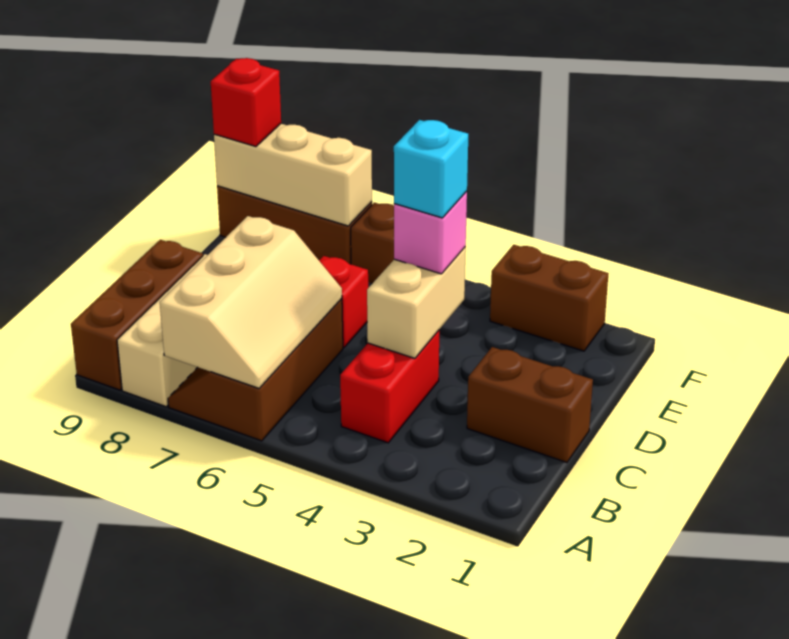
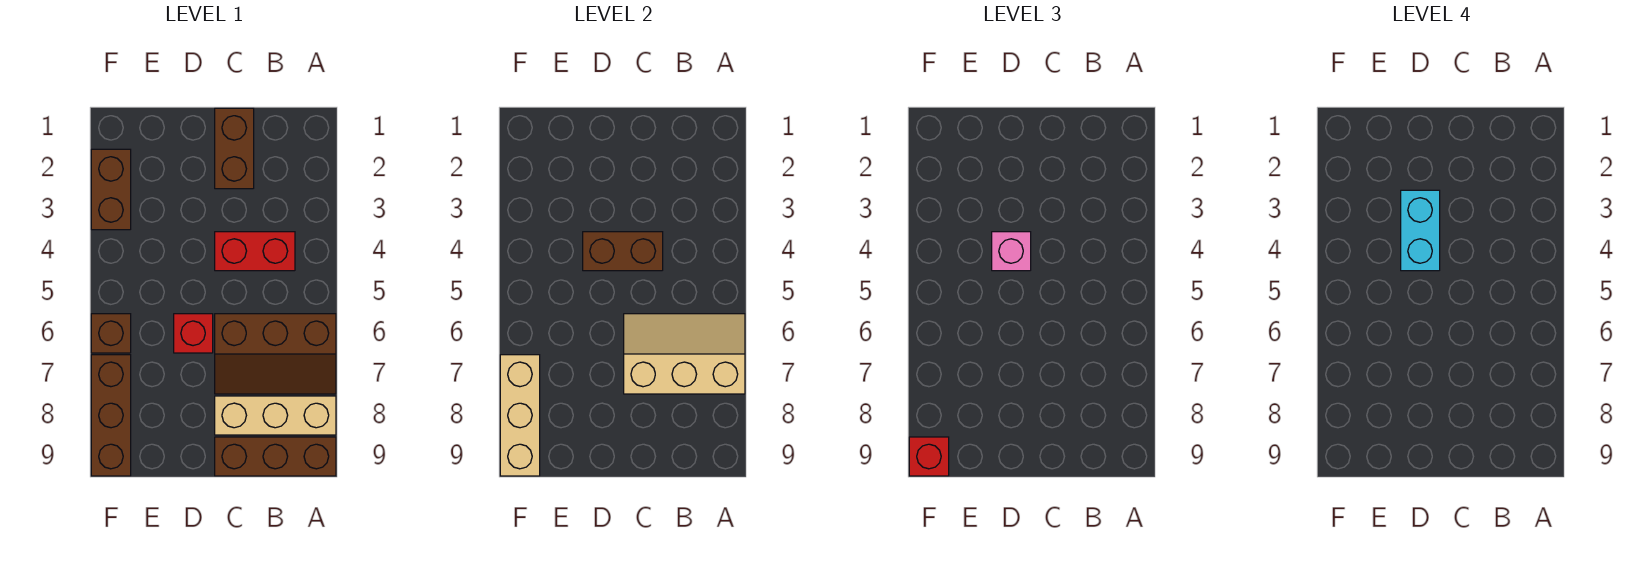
tan brick C4:D4 level 2 -> brown brick C4:D4 level 2
cyan brick D4 level 4 -> cyan brick D3:D4 level 4

